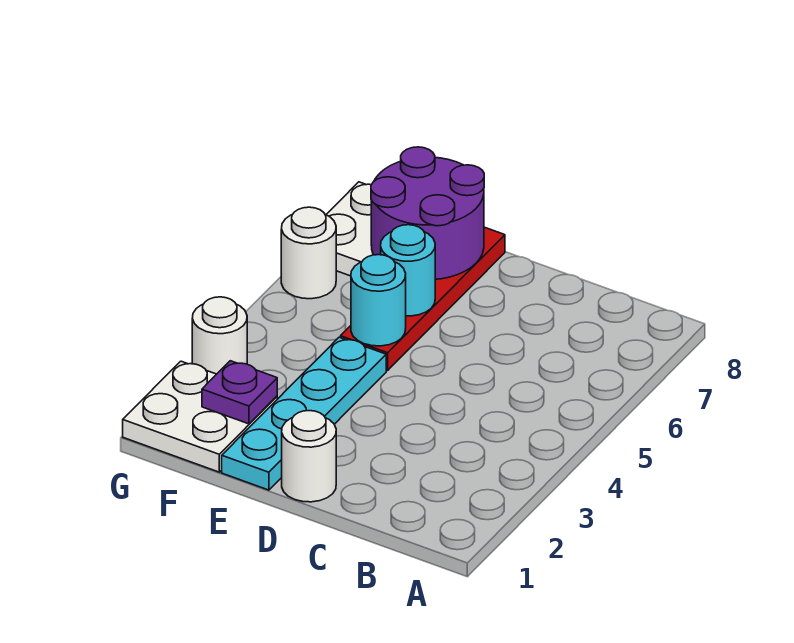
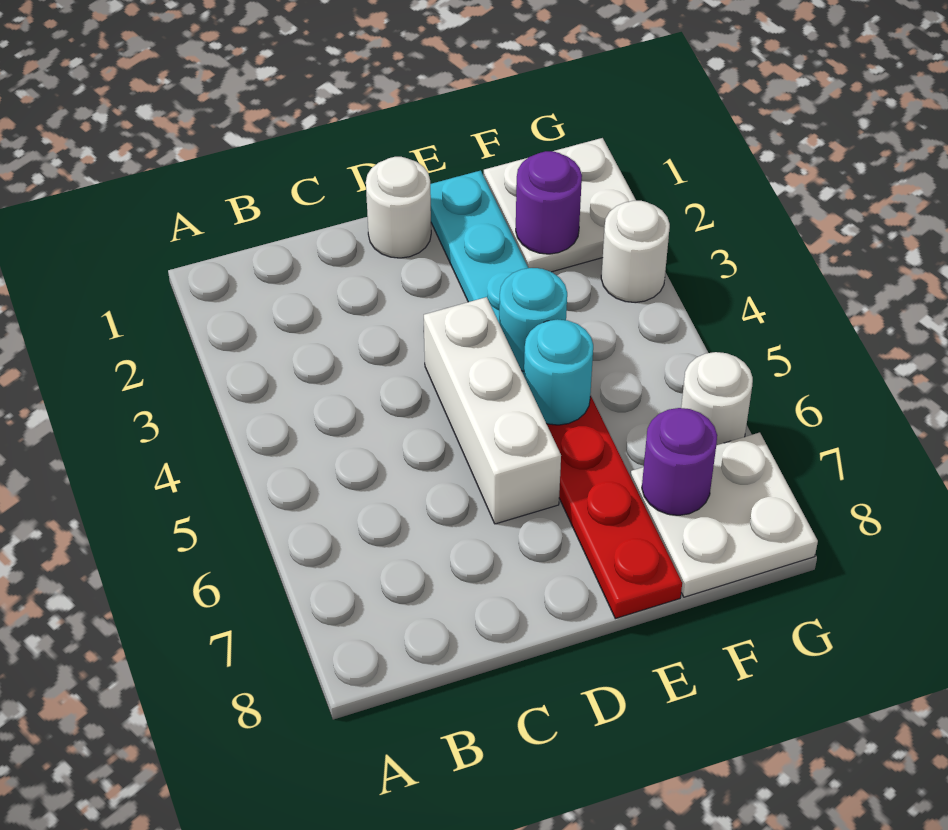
none -> white brick D4:D6 level 1
cyan round brick E6 level 2 -> cyan round brick E4 level 2
purple round brick E7:F8 level 2 -> purple round brick F7 level 2
purple plate F2 level 2 -> purple round brick F2 level 2

